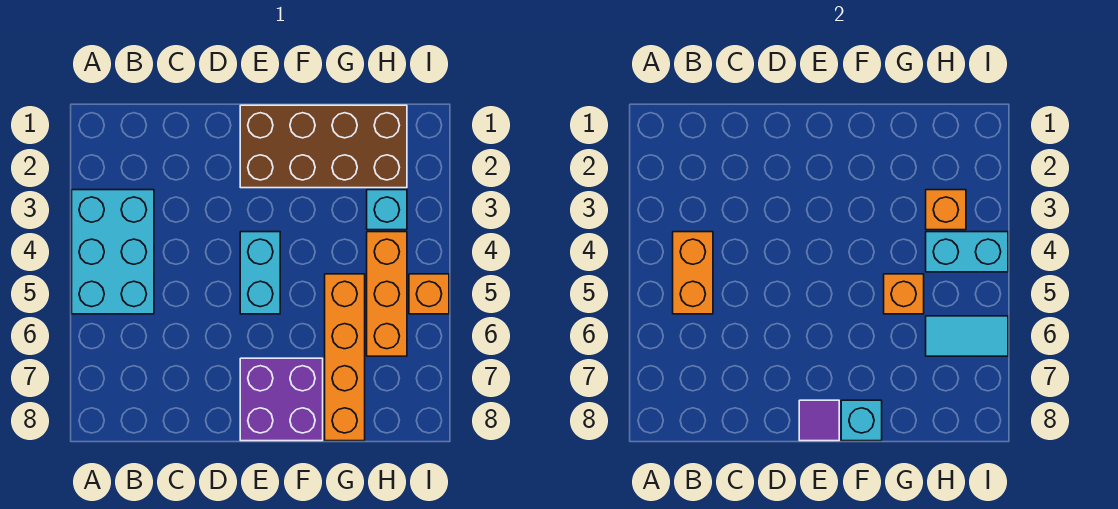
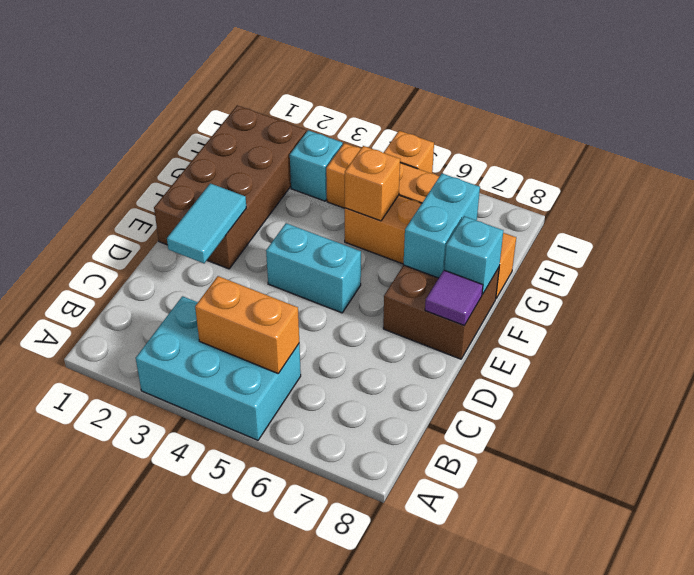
purple brick E7:F8 level 1 -> brown brick E7:F8 level 1
orange brick H3 level 2 -> none
cyan brick H4:I4 level 2 -> cyan brick F7:G7 level 2
cyan tile H6:I6 level 2 -> cyan tile D2:E2 level 2

